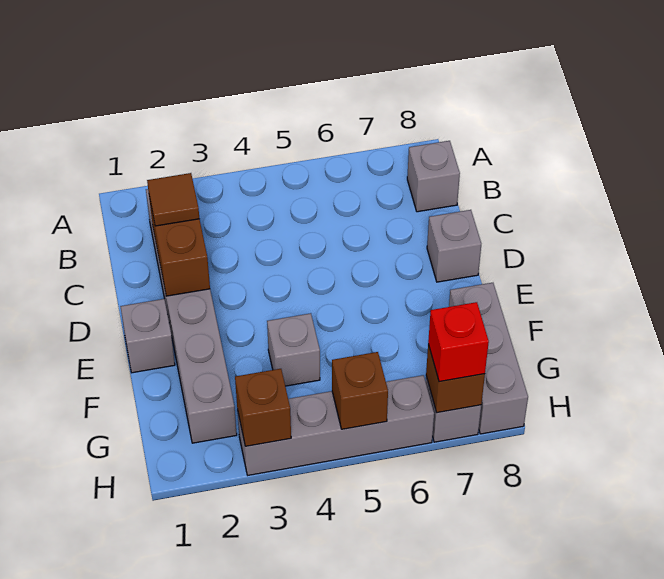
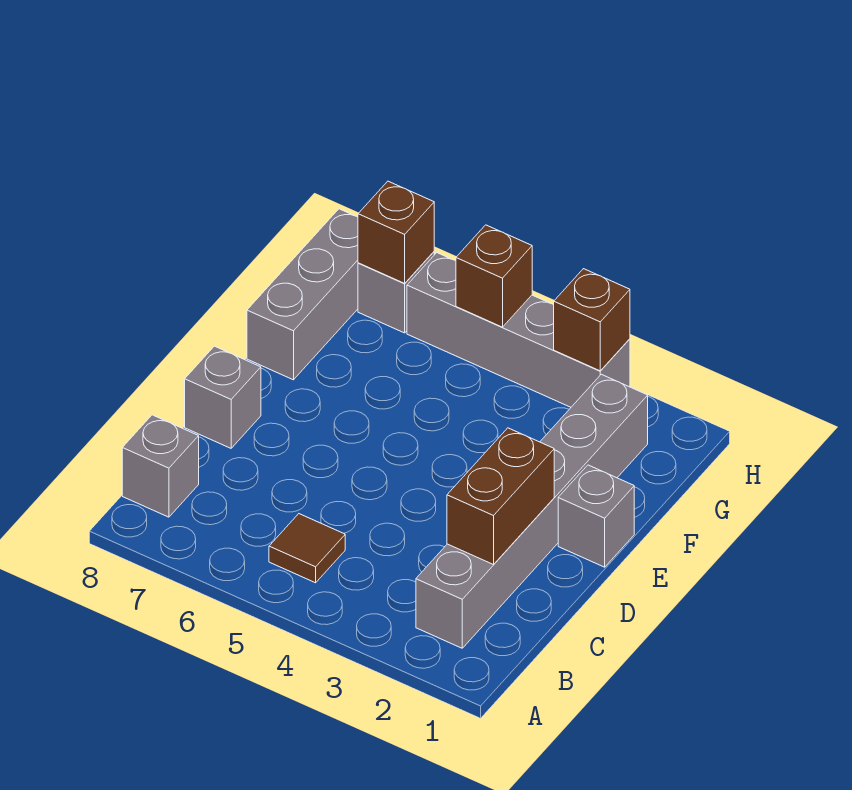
brown tile C2 level 3 -> brown tile B5 level 1
grey brick F4 level 1 -> none
red brick H7 level 3 -> none

